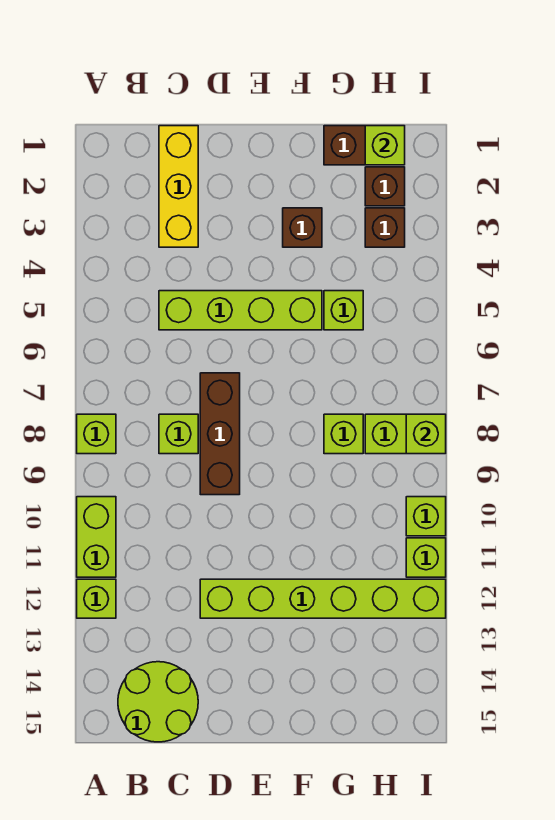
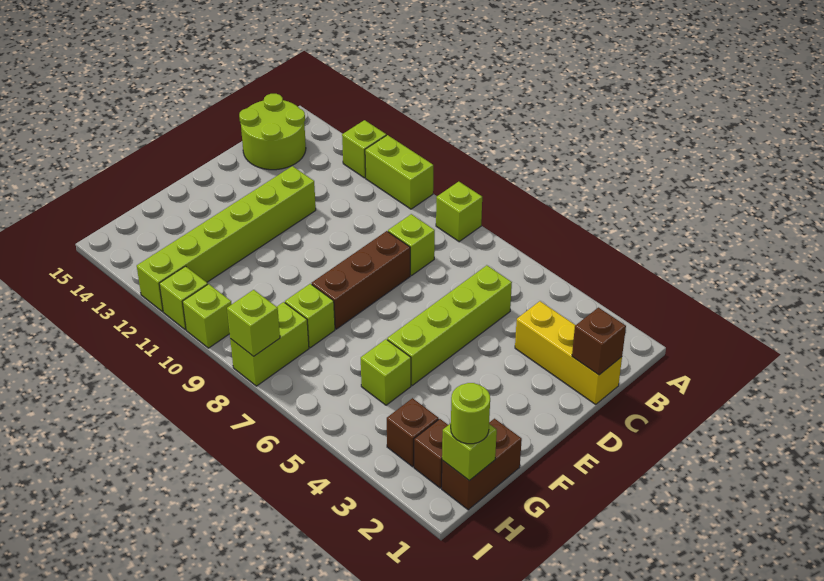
brown brick D7:D9 level 1 -> brown brick D8:F8 level 1
brown brick F3 level 1 -> brown brick C1 level 2
none -> lime round brick H1 level 3

